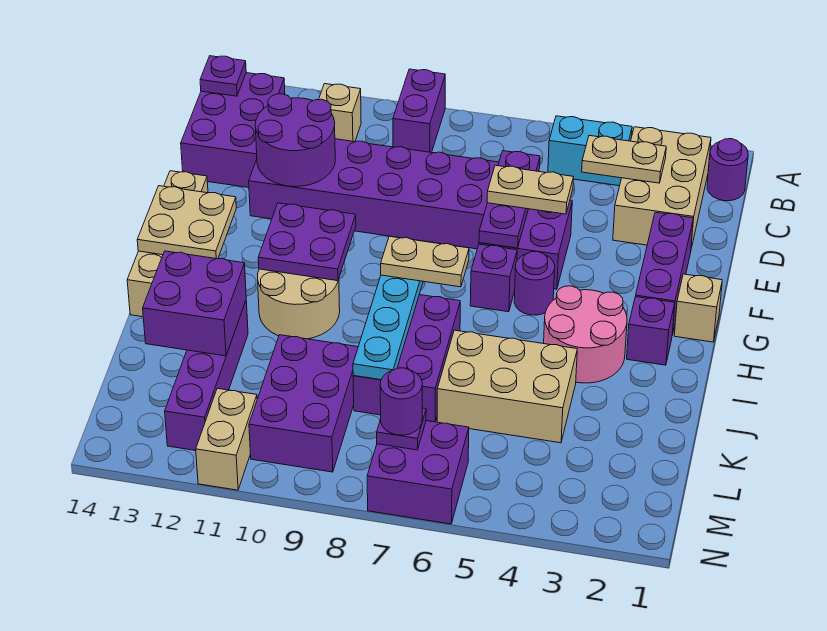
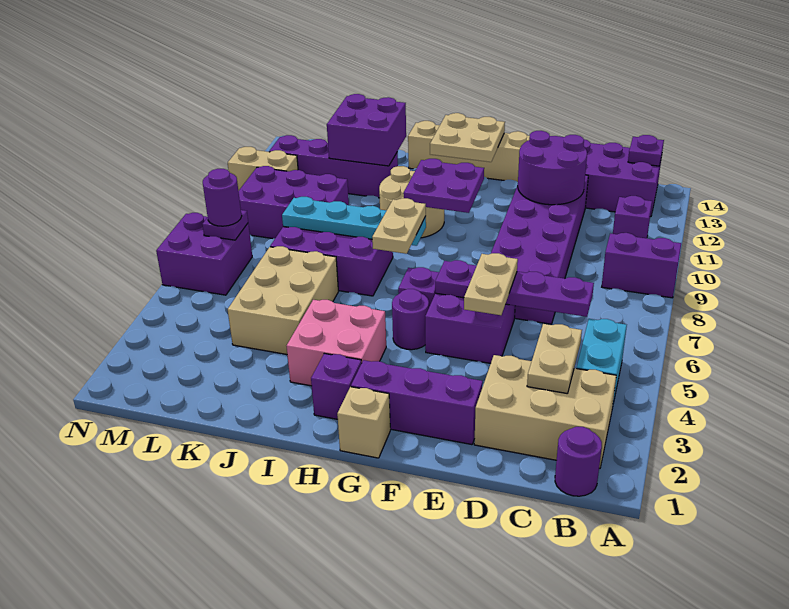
tan brick B11 level 1 -> purple brick B11 level 1
purple plate D6:F6 level 2 -> purple plate C6:F6 level 2
pink round brick H3:I4 level 1 -> pink brick H3:I4 level 1

